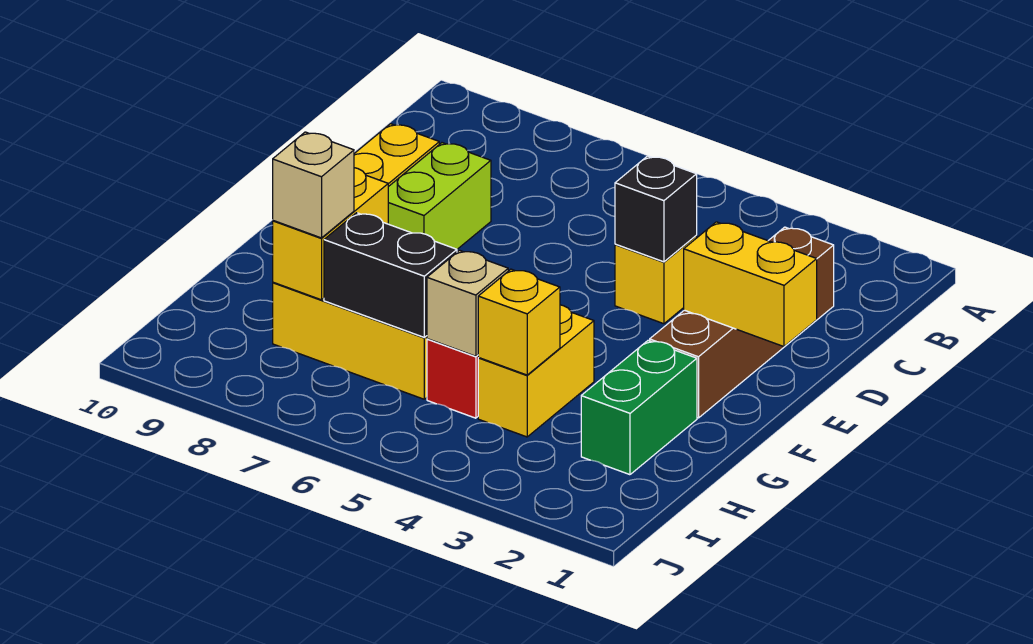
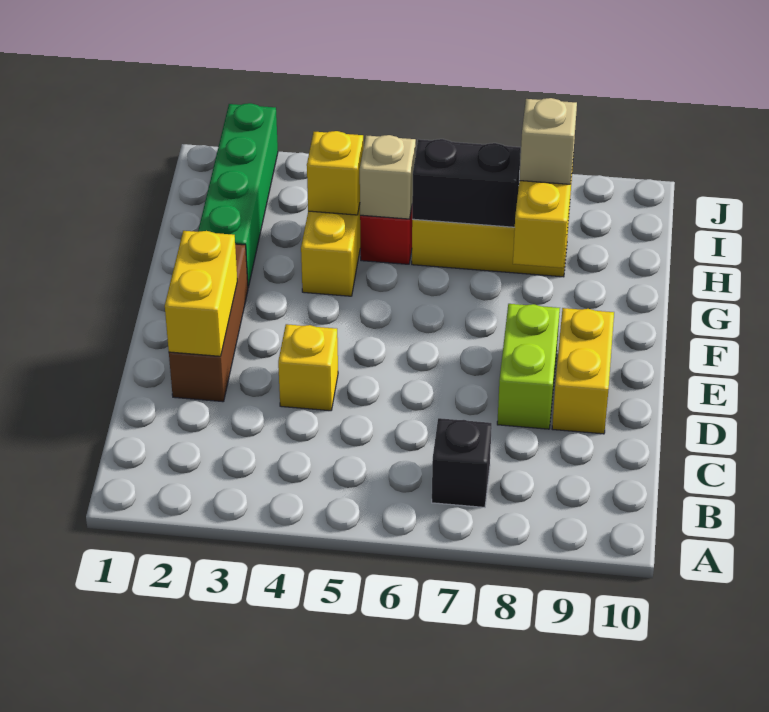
brown brick C2:F2 level 1 -> brown brick D2:F2 level 1
black brick D4 level 2 -> black brick B7 level 1
yellow brick E1:E2 level 2 -> yellow brick D2:E2 level 2
green brick G2:H2 level 1 -> green brick G2:J2 level 1

